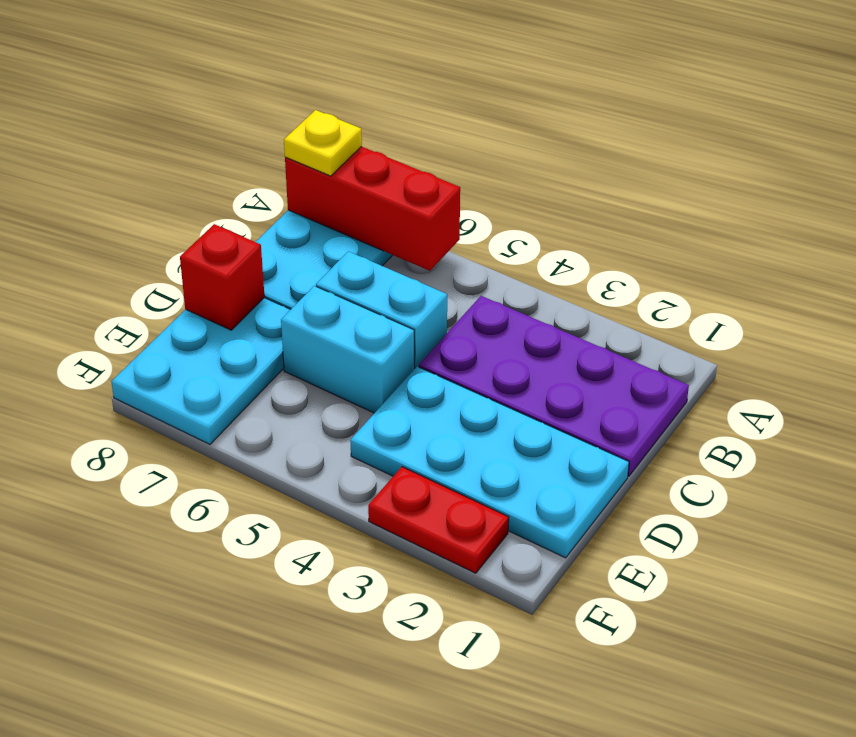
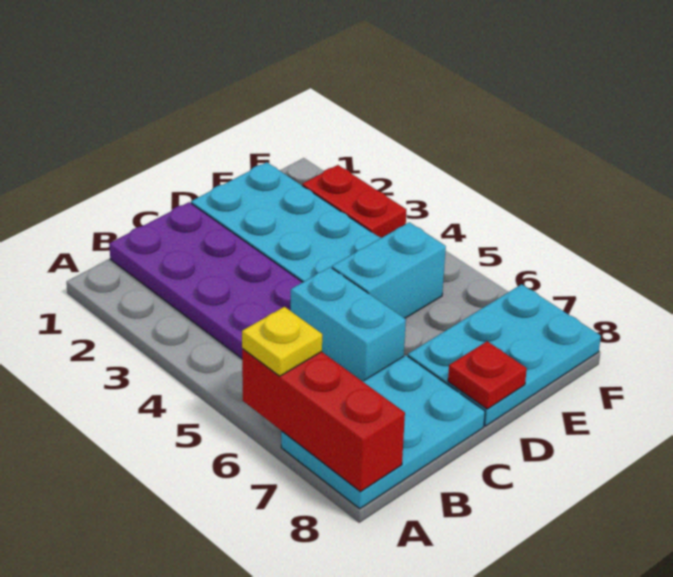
yellow plate A8 level 3 -> yellow plate A6 level 3
cyan brick D5:D6 level 1 -> cyan brick D5:E5 level 1
red brick D8 level 2 -> red plate D8 level 2

